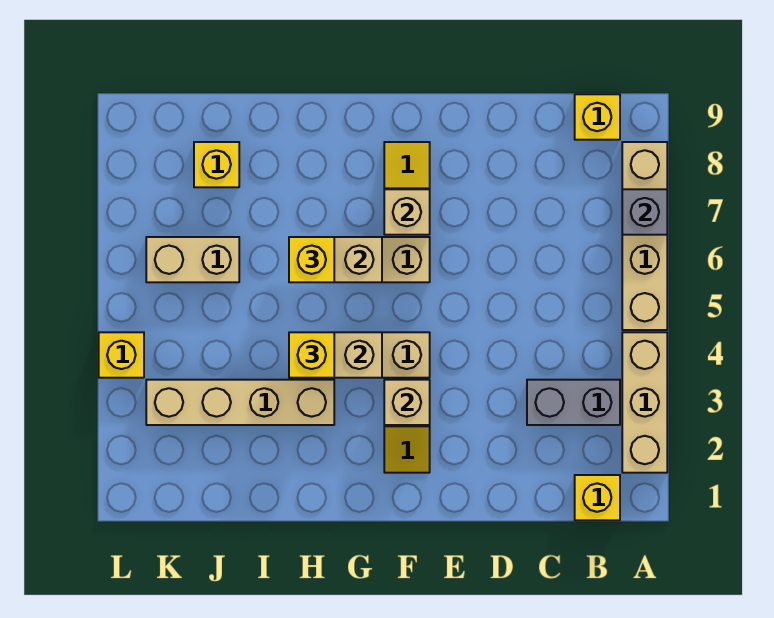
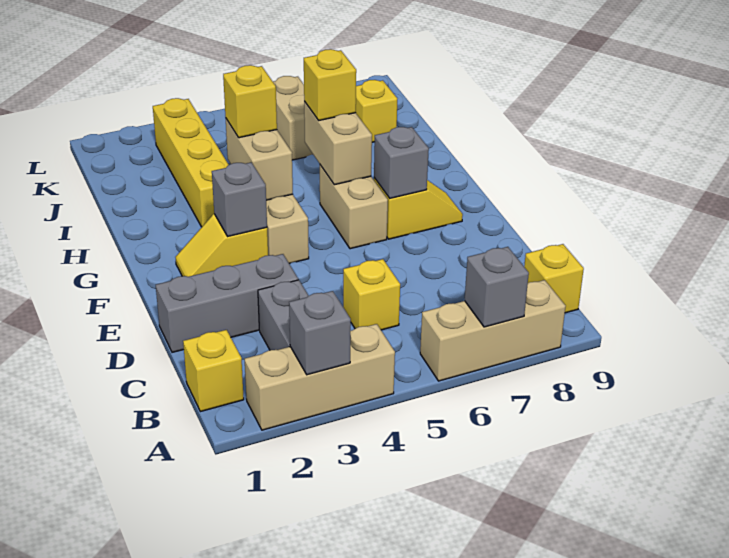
none -> grey brick A3 level 2
tan brick A5:A8 level 1 -> tan brick A6:A8 level 1
none -> grey brick D1:D3 level 1
tan brick F3 level 2 -> grey brick F3 level 2
tan brick F7 level 2 -> grey brick F7 level 2
tan brick H3:K3 level 1 -> yellow brick H3:K3 level 1
yellow brick L4 level 1 -> yellow brick C5 level 1

